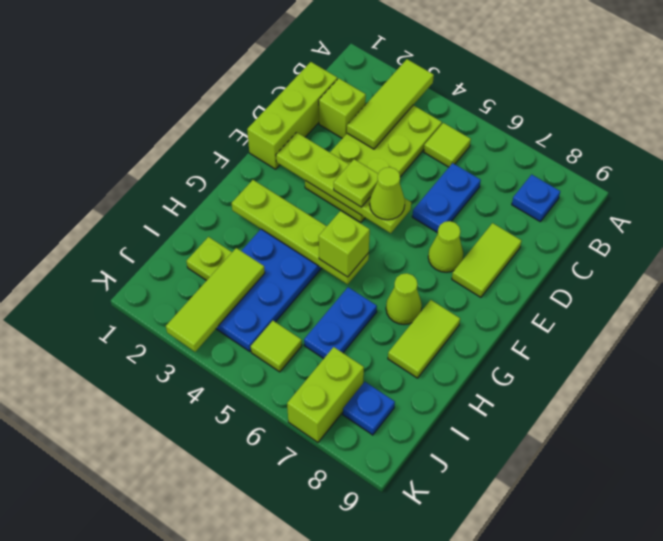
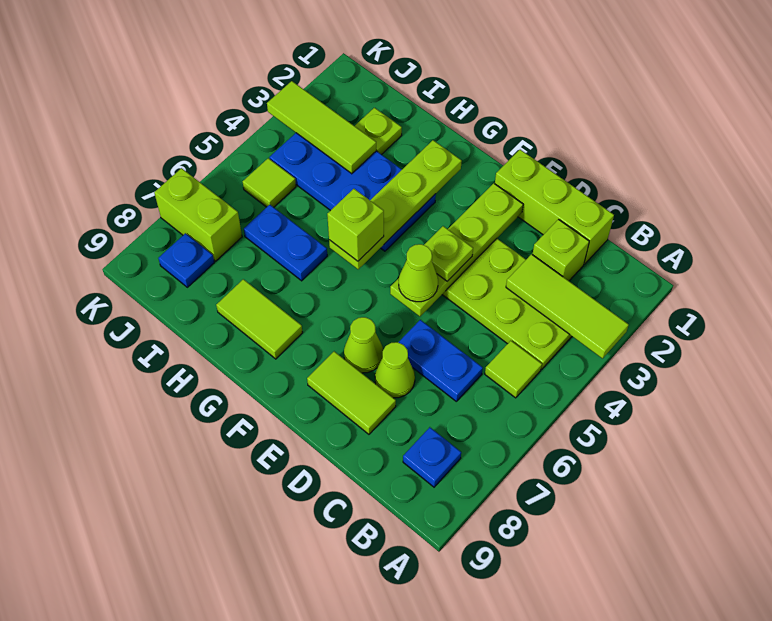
lime cone G7 level 1 -> lime cone D7 level 1

